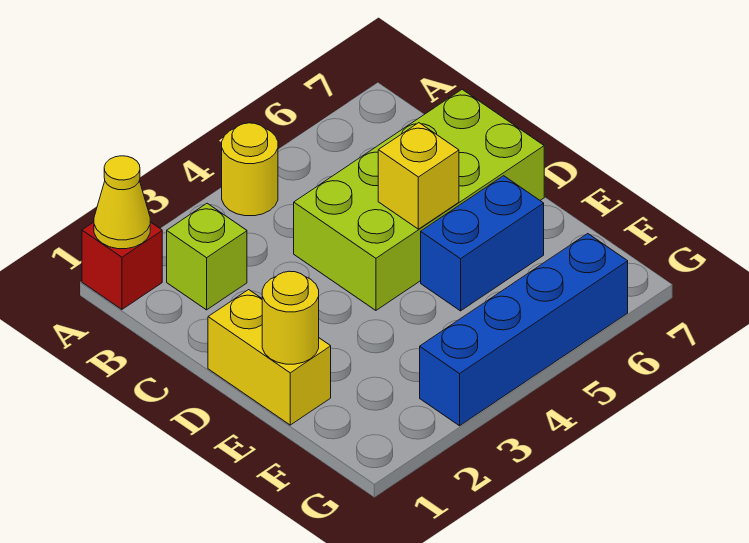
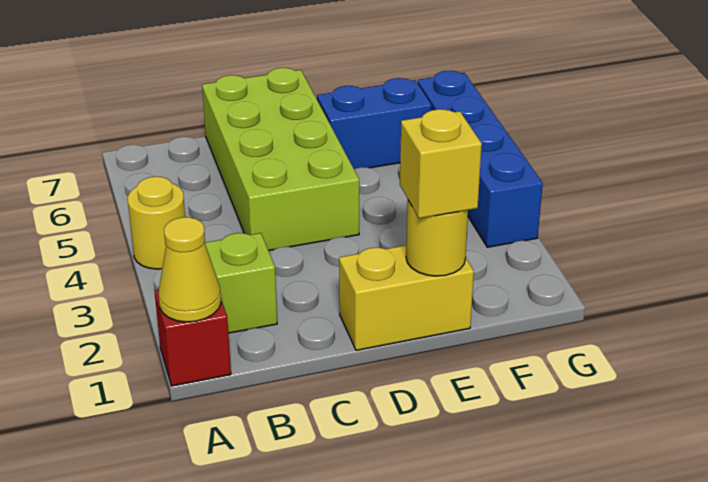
yellow brick D5 level 2 -> yellow brick E1 level 3
blue brick E5:E6 level 1 -> blue brick E6:F6 level 1

